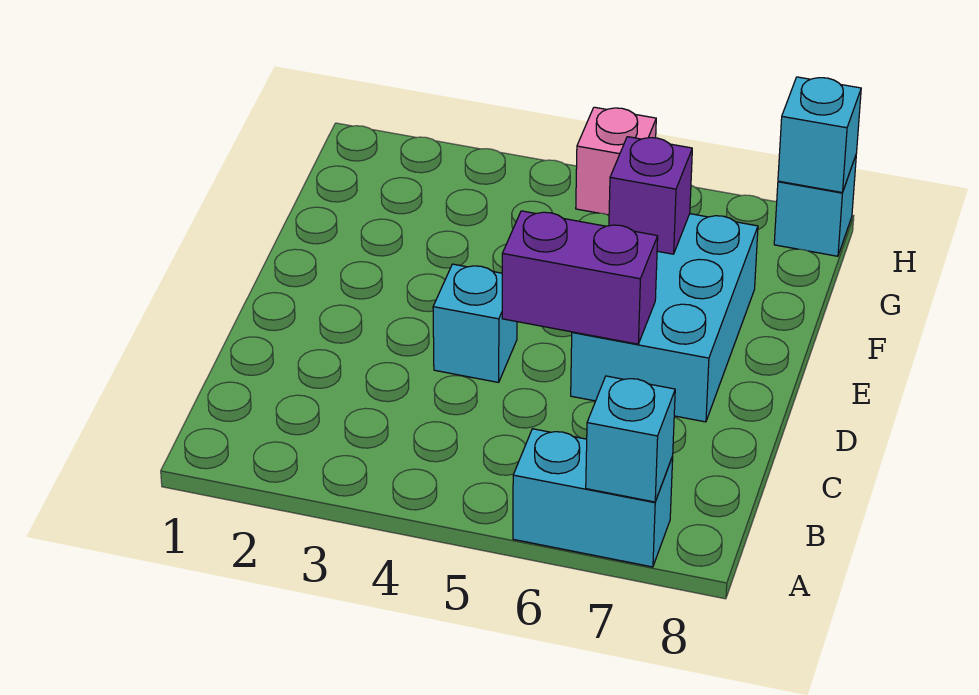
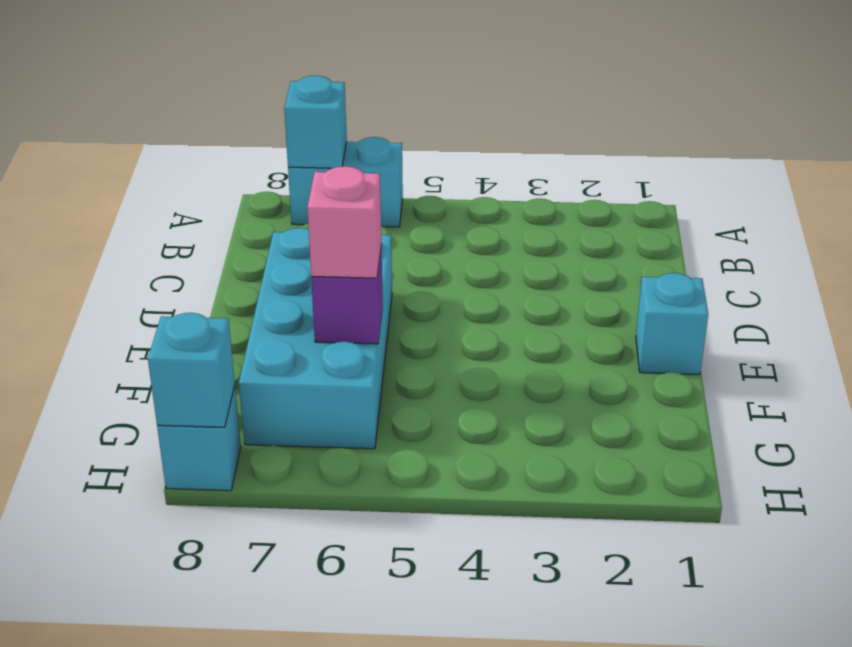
cyan brick D4 level 1 -> cyan brick E1 level 1
purple brick D5:D6 level 2 -> none
cyan brick D6:F7 level 1 -> cyan brick D6:G7 level 1
pink brick H5 level 1 -> pink brick F6 level 3

